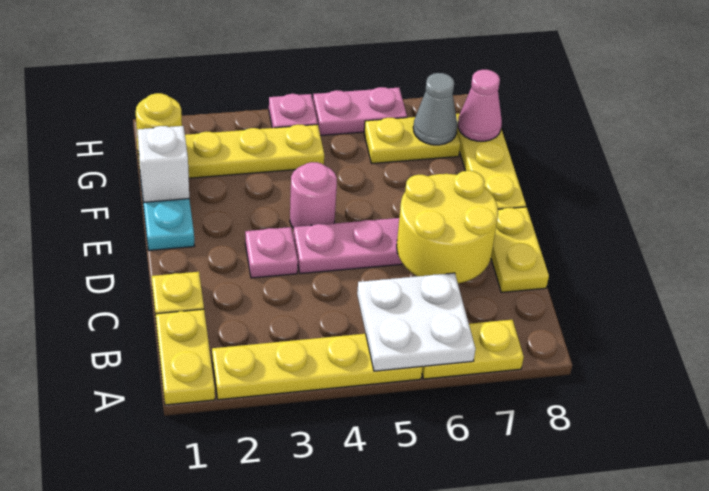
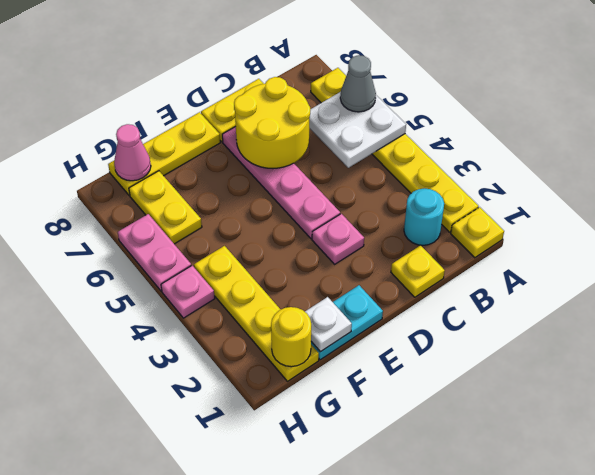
yellow plate A1:B1 level 1 -> yellow plate A1 level 1
none -> cyan round brick B2 level 1
pink round brick E4 level 1 -> none
white brick F1 level 2 -> white plate F1 level 2
grey cone G7 level 2 -> grey cone A6 level 3

